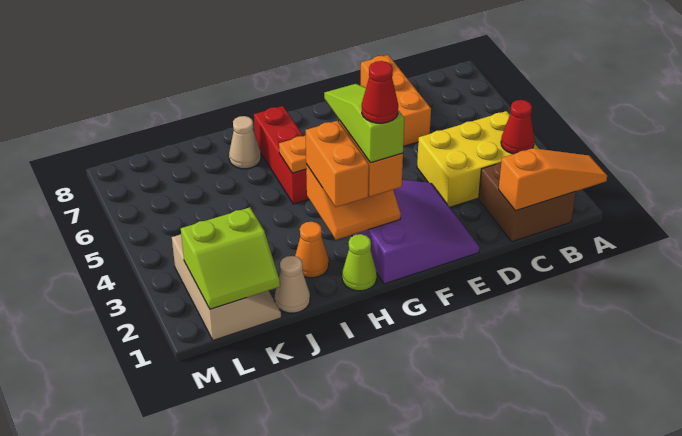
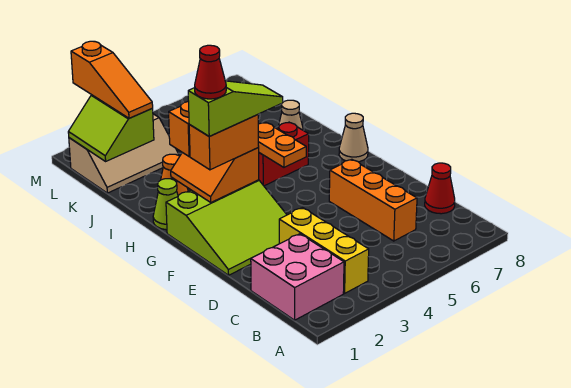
orange slope A1:C1 level 2 top C -> orange slope K2:M2 level 3 top M
brown brick B1:C2 level 1 -> pink brick B1:C2 level 1
yellow brick B3:D4 level 1 -> yellow brick B3:D3 level 1
red cone B3 level 2 -> red cone C8 level 1
orange brick D6:D8 level 1 -> orange brick C6:E6 level 1
purple slope E1:G3 level 1 top G -> lime slope E1:G3 level 1 top G
red brick H5:H7 level 1 -> red brick H5:H6 level 1
tan cone J1 level 1 -> tan cone G8 level 1

